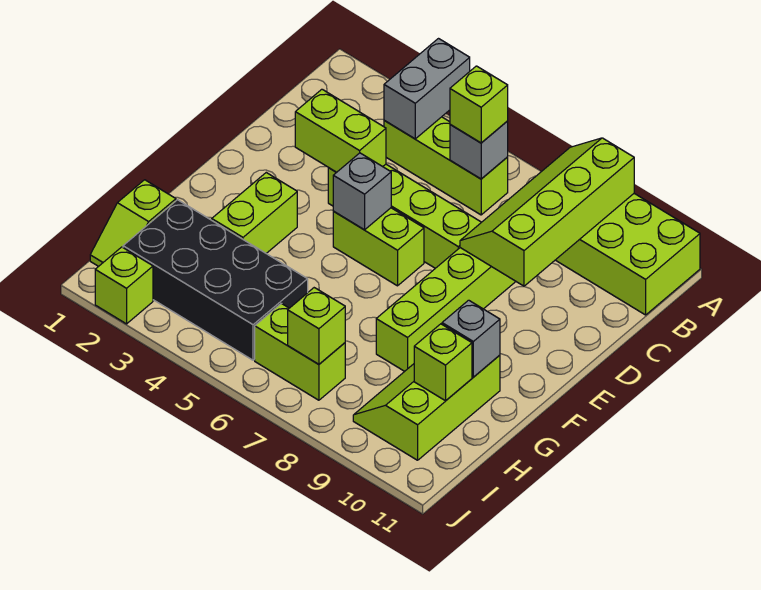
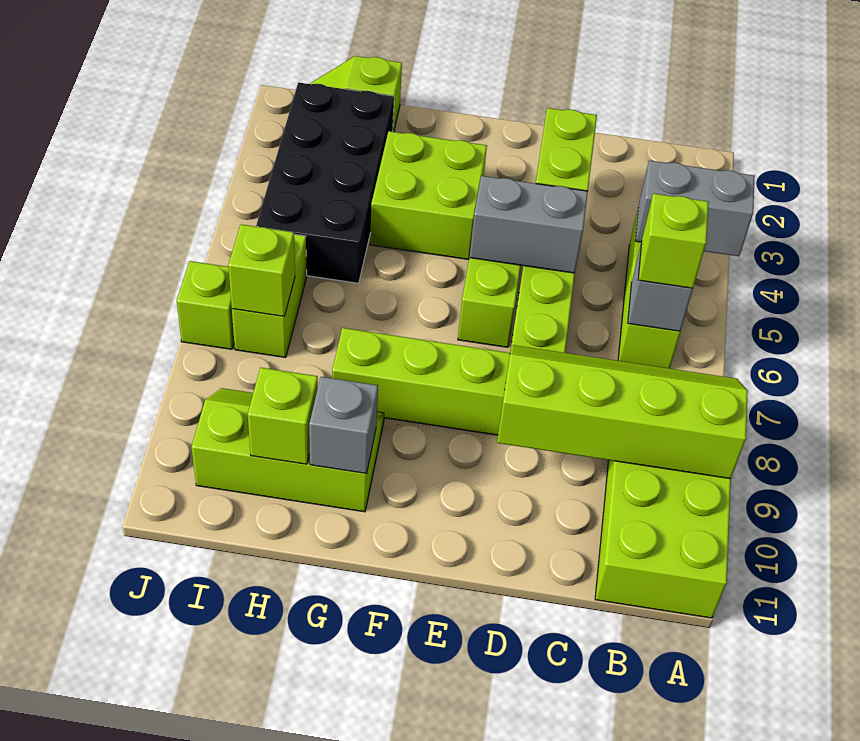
grey brick E5 level 2 -> grey brick D5:E5 level 2
lime brick F3:G3 level 1 -> lime brick F3:G4 level 1
lime brick J2 level 1 -> lime brick J7 level 1

